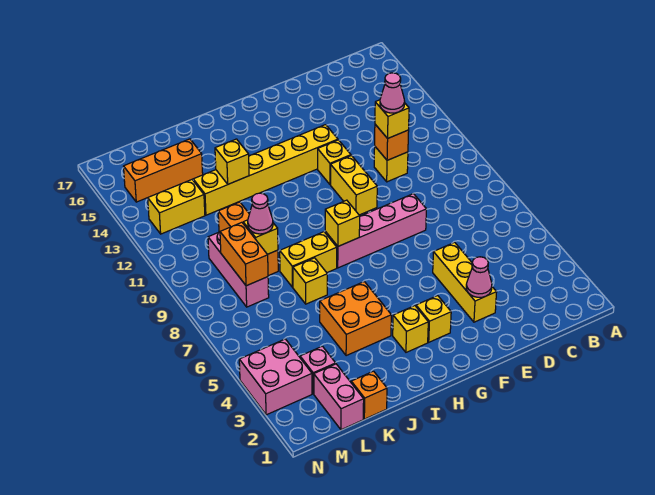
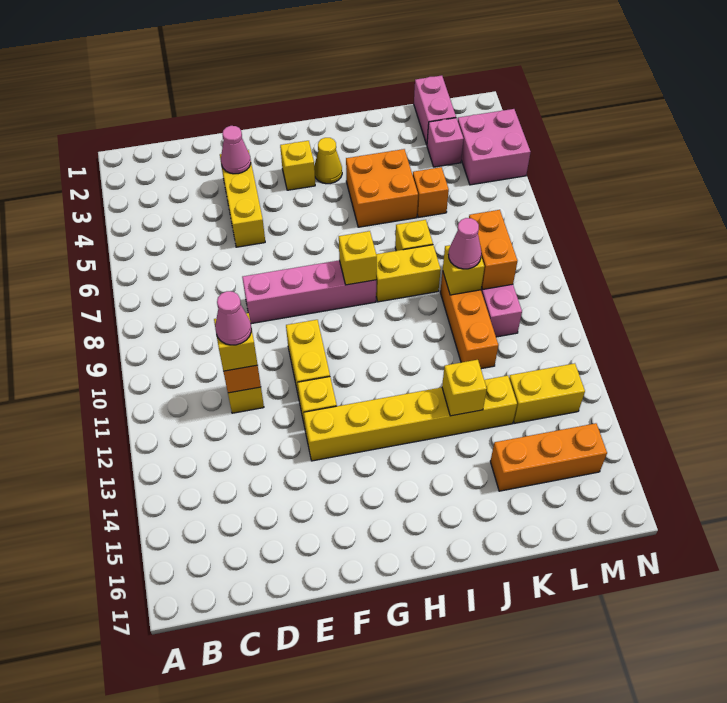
yellow brick H3 level 1 -> yellow cone H3 level 1
orange brick K1 level 1 -> orange brick K5 level 1

